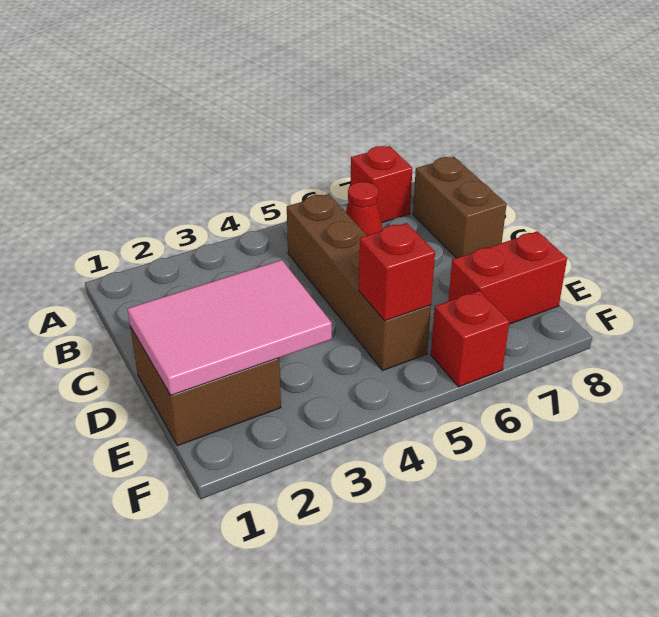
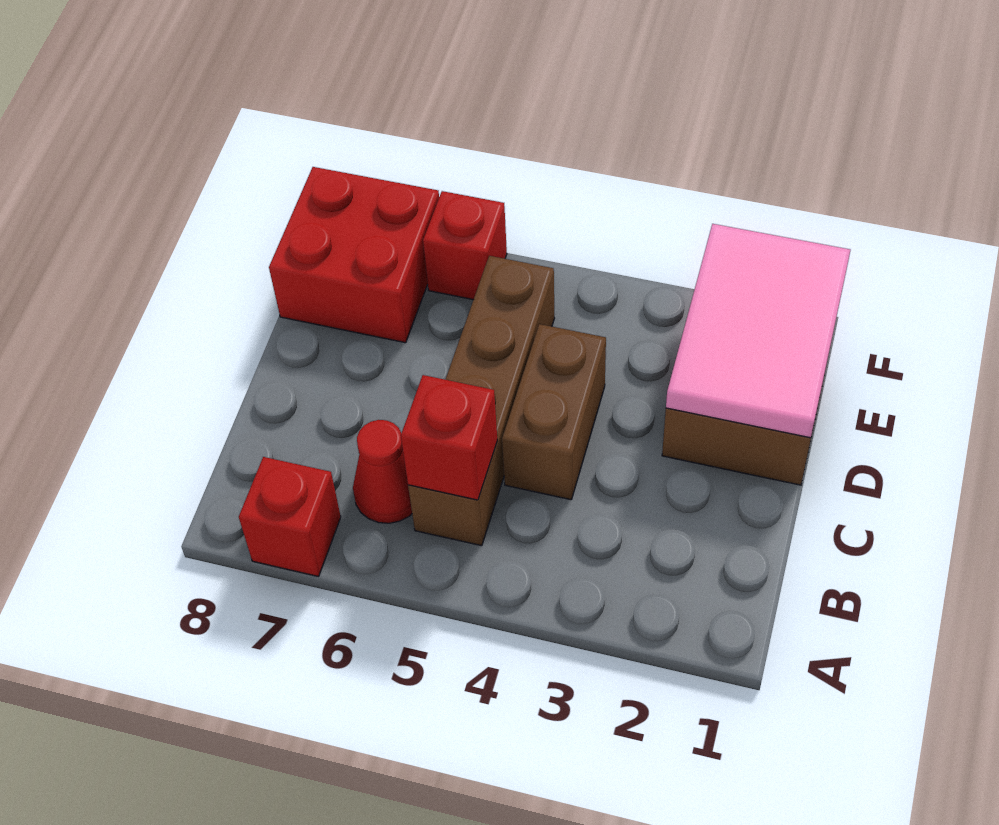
brown brick B8:C8 level 1 -> brown brick C4:D4 level 1
pink tile D1:E3 level 2 -> pink tile D1:F2 level 2
red brick E5 level 2 -> red brick B5 level 2
red brick E7:E8 level 1 -> red brick E7:F8 level 1

